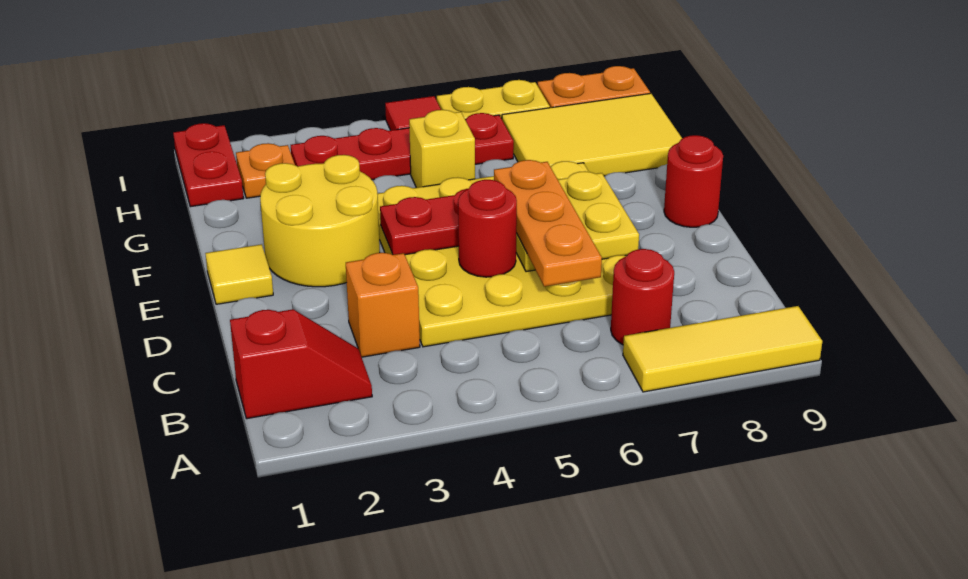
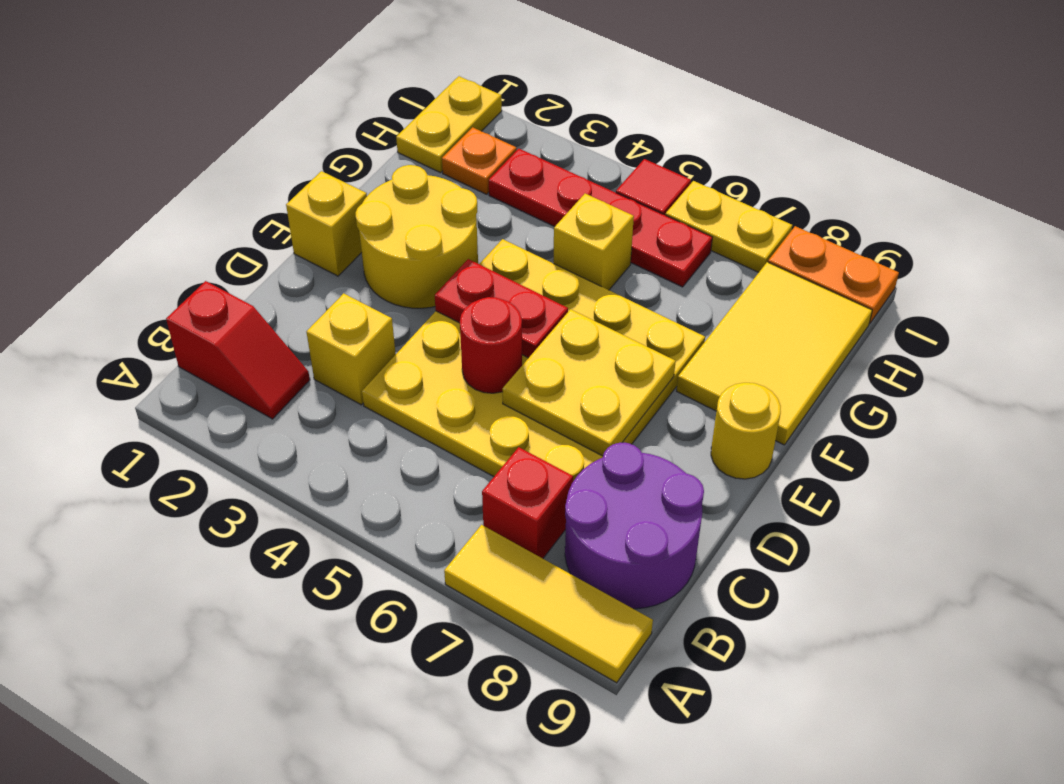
red round brick B7 level 1 -> red brick B7 level 1
none -> purple round brick B8:C9 level 1
orange brick C3 level 1 -> yellow brick C3 level 1
orange plate C6:E6 level 3 -> none
yellow tile E1 level 1 -> yellow brick E1 level 1
red round brick E9 level 1 -> yellow round brick E9 level 1
yellow tile G7:H9 level 1 -> yellow tile F8:H9 level 1
red plate H1:I1 level 1 -> yellow plate H1:I1 level 1

